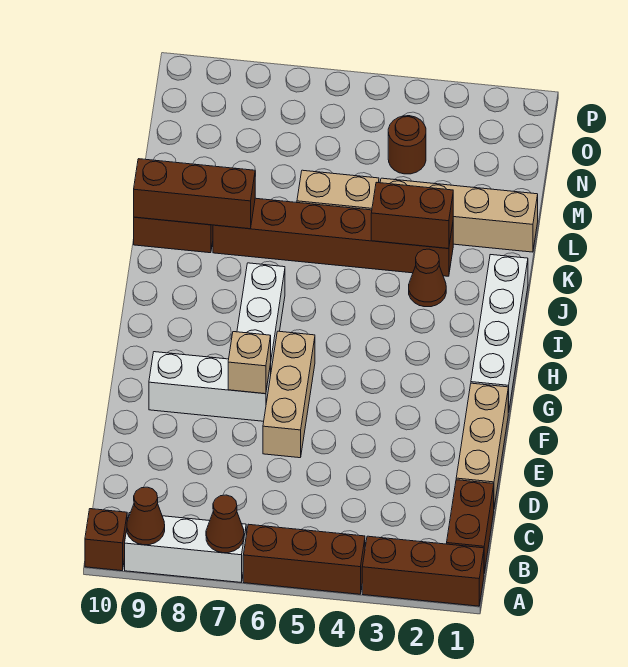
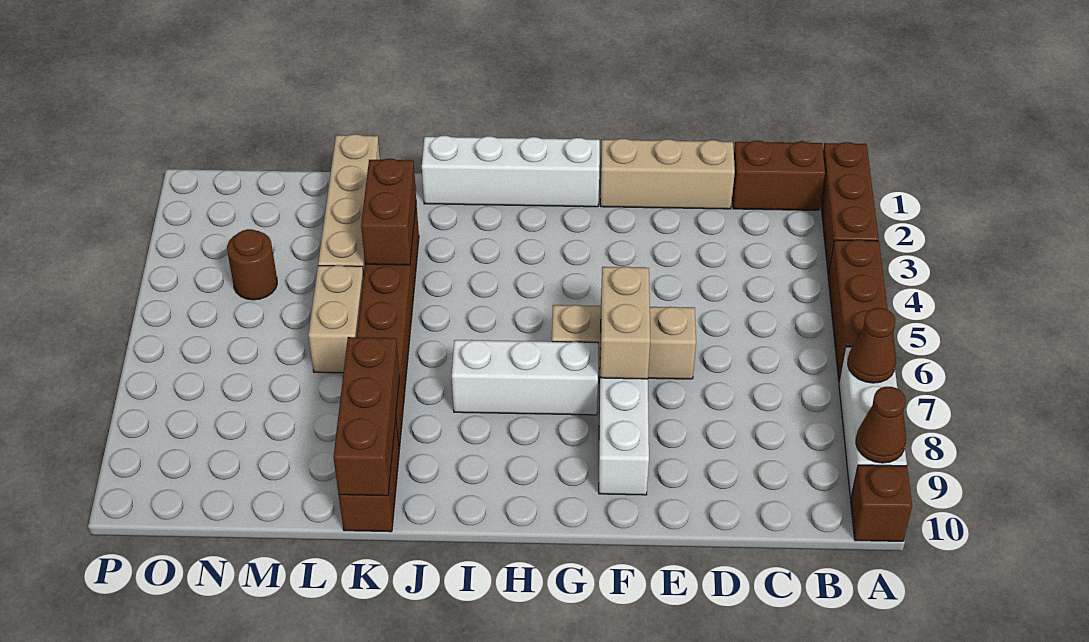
tan brick F7 level 2 -> tan brick F6:F7 level 2
brown cone J3 level 1 -> none

